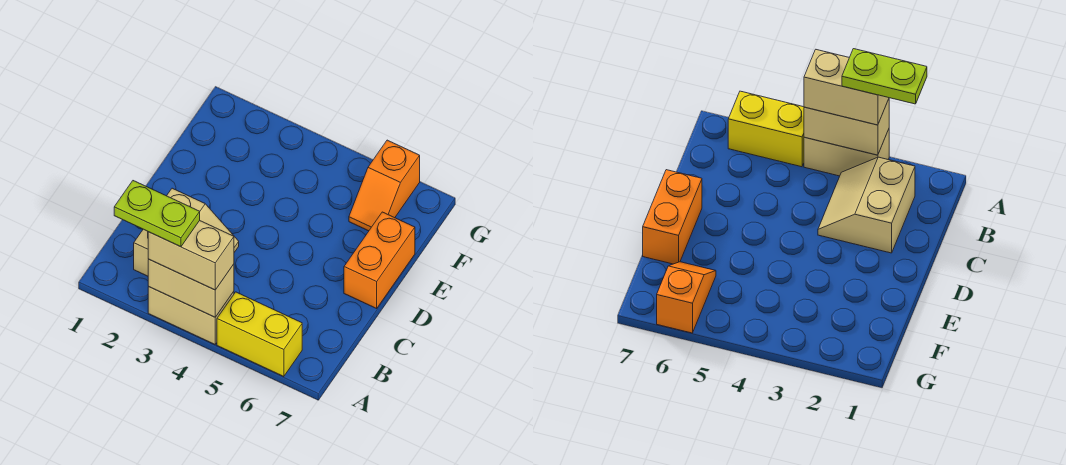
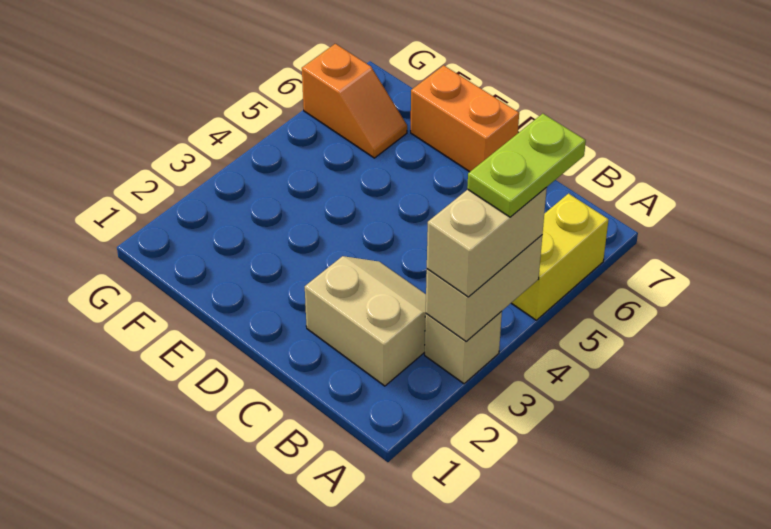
lime plate A2:A3 level 4 -> lime plate A4:A5 level 4
tan brick A3:A4 level 1 -> tan brick A3 level 1

